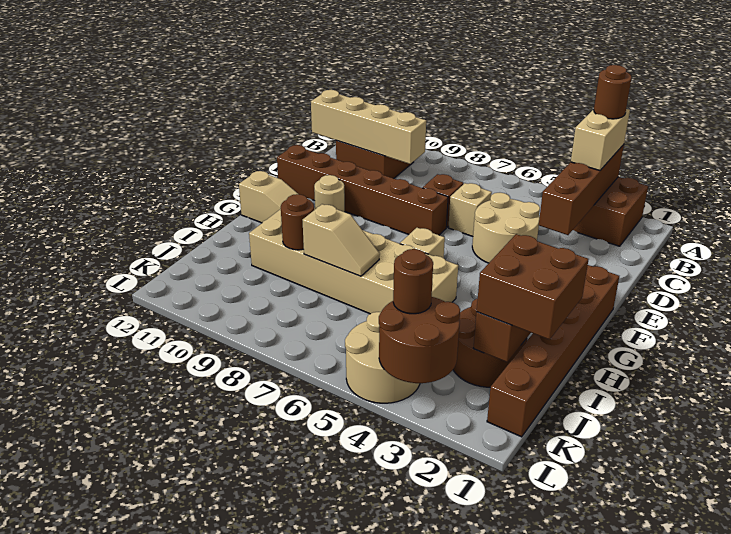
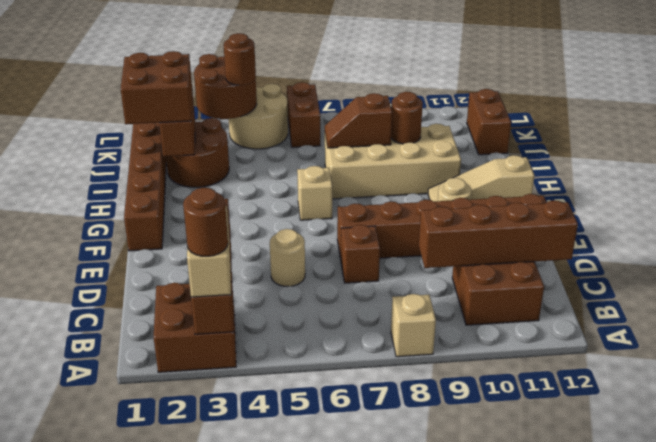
tan brick C9:C12 level 2 -> brown brick C9:C12 level 2
tan round brick D4:E5 level 1 -> tan round brick D5 level 1
tan brick D6 level 1 -> tan brick A8 level 1
tan brick H5:I10 level 1 -> tan brick H7:I10 level 1
tan slope I7:I8 level 2 top 8 -> brown slope I7:I8 level 2 top 8
none -> brown brick J12:K12 level 1
none -> brown brick K6:L6 level 1

